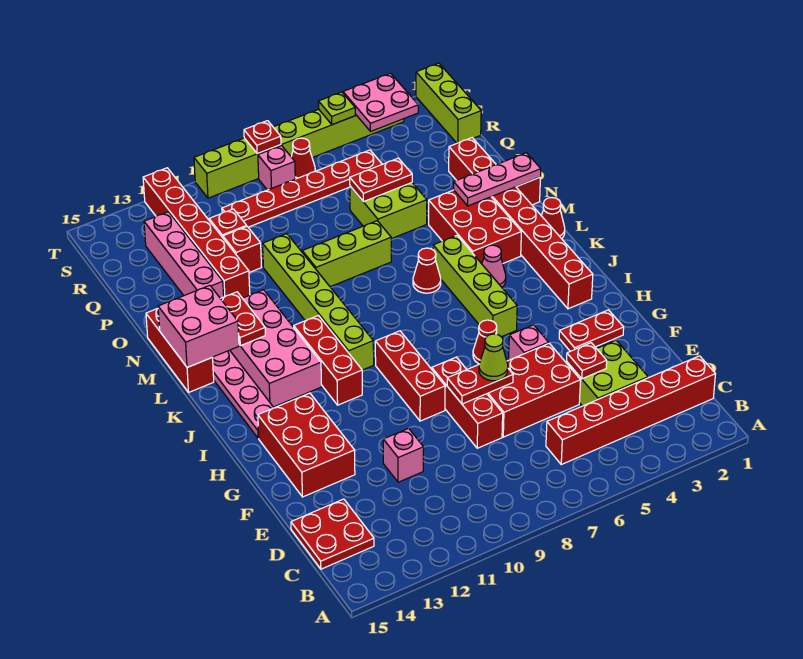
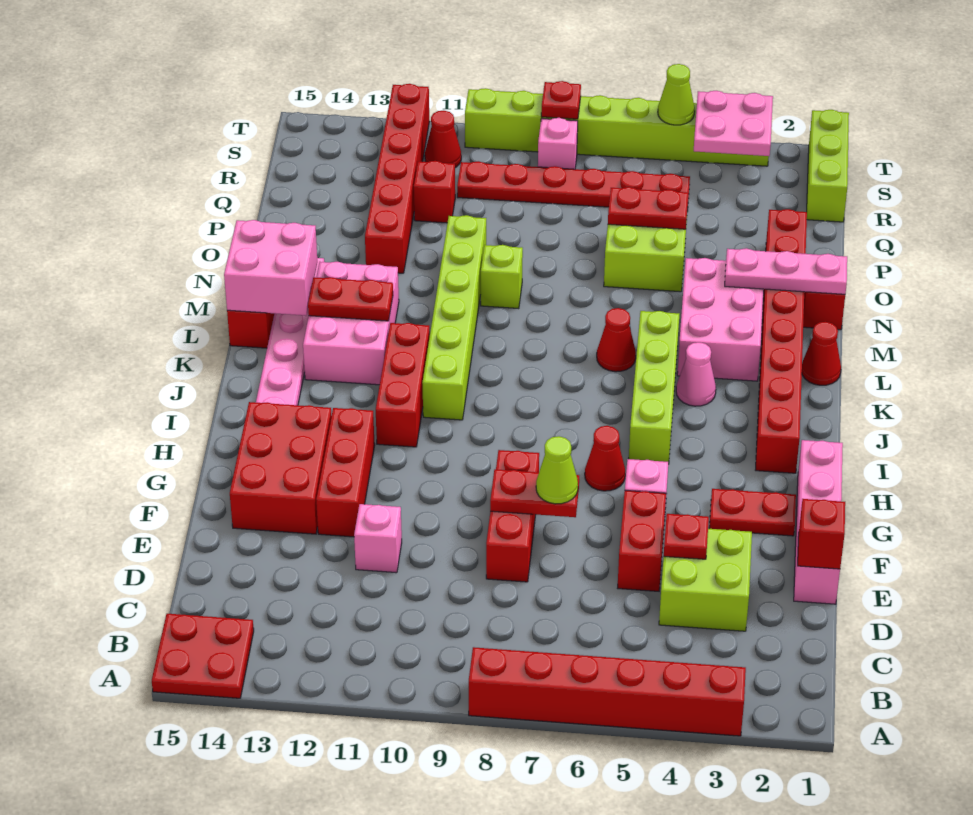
red brick C1:C6 level 1 -> red brick A3:A8 level 1
red plate C14:D15 level 1 -> red plate A14:B15 level 1
red brick E5:F7 level 1 -> red brick E5:F5 level 1
red brick G9:I9 level 1 -> red brick F12:H12 level 1
pink brick J12:M13 level 1 -> pink brick K12:M13 level 1
red brick L3:N4 level 1 -> pink brick L3:N4 level 1
red plate L13:M13 level 2 -> red plate L12:L13 level 2
lime brick N7:N9 level 1 -> lime brick N9 level 1
pink brick O13:R13 level 1 -> pink brick E1:H1 level 1
red brick P11 level 1 -> red brick E1 level 2
red cone S7 level 1 -> red cone S11 level 1
lime plate T5 level 2 -> lime cone T5 level 2

